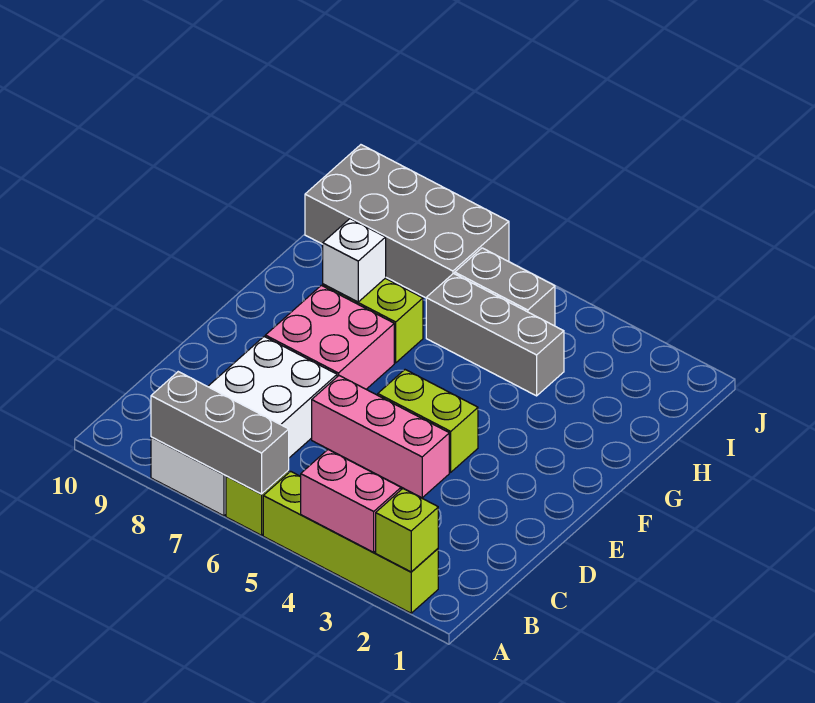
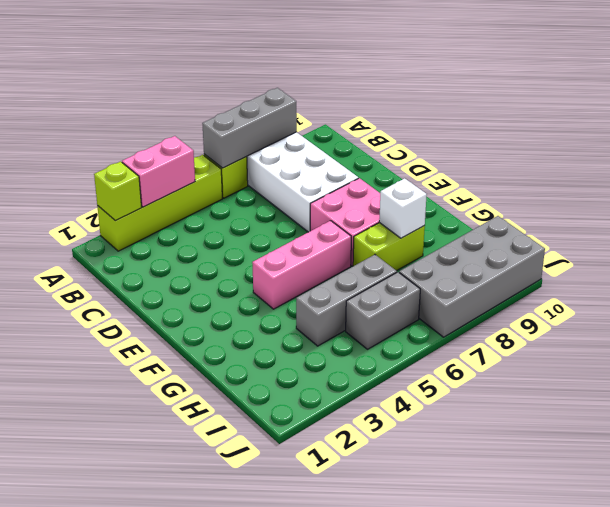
pink brick D4:D6 level 1 -> pink brick F4:F6 level 1
lime brick E4:E5 level 1 -> none

